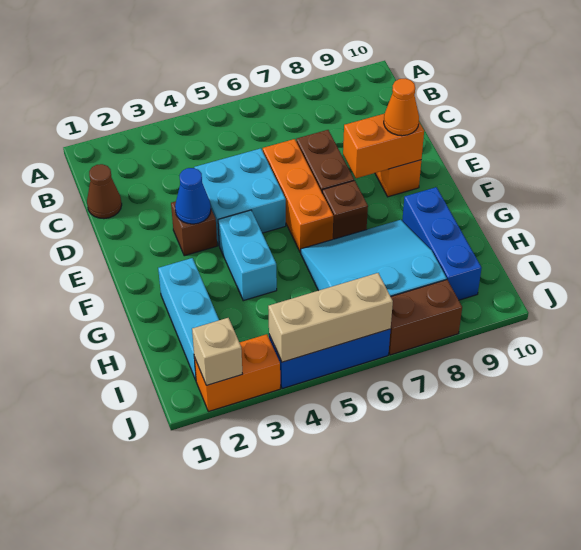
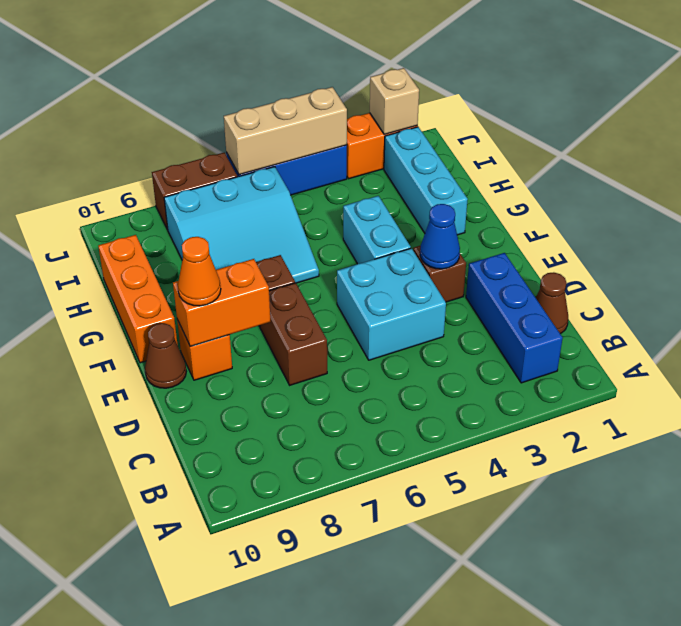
orange brick D6:F6 level 1 -> orange brick F10:H10 level 1
none -> brown cone E10 level 1
blue brick G9:I9 level 1 -> blue brick B2:D2 level 1

